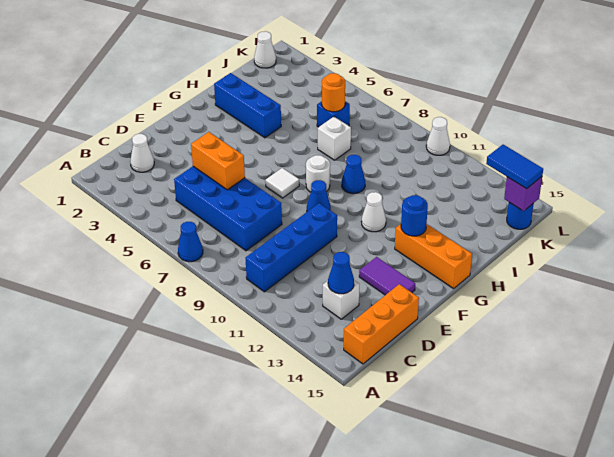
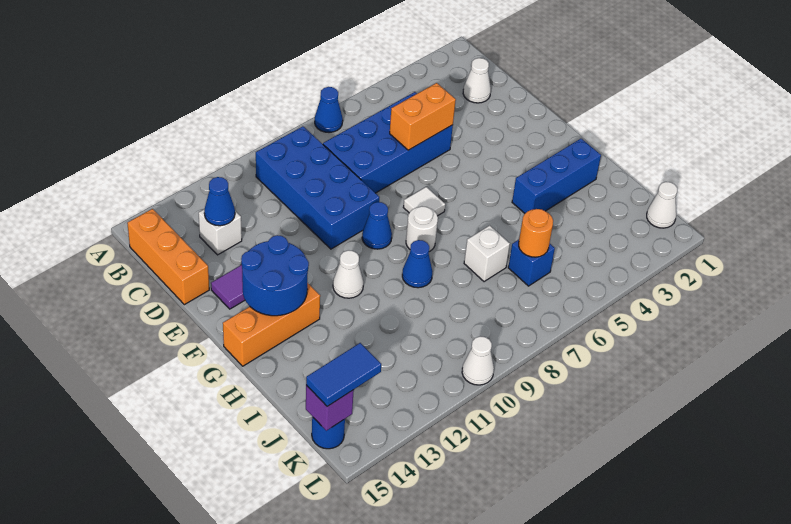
blue brick B10:E10 level 1 -> blue brick B9:E10 level 1
blue round brick G13 level 2 -> blue round brick F13:G14 level 2

